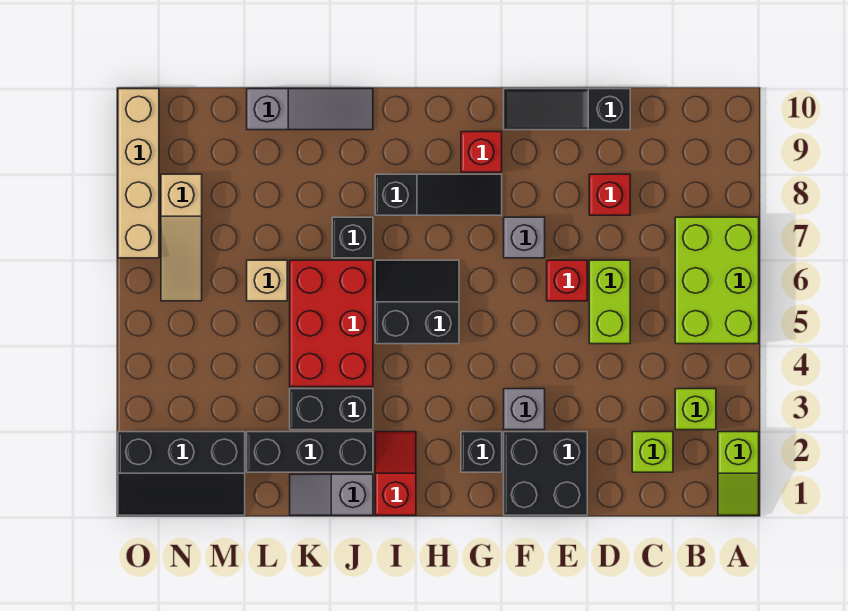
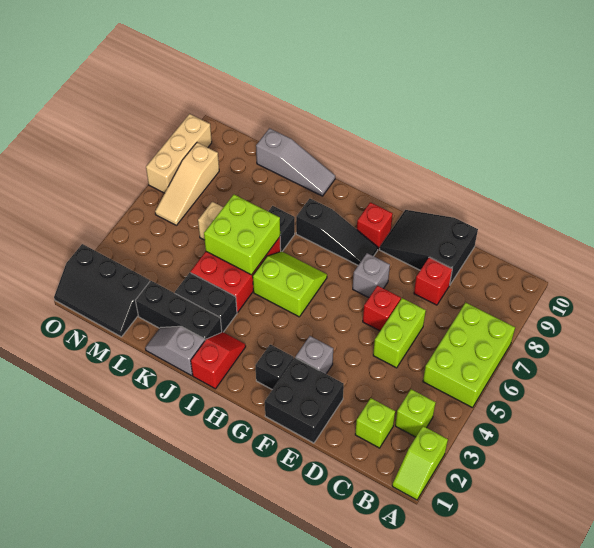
black slope D10:F10 level 1 top D -> black slope D9:F10 level 1 top D
black slope H5:I6 level 1 top 5 -> lime slope H5:I6 level 1 top 5
none -> lime brick J5:K6 level 2
tan brick O7:O10 level 1 -> tan brick O7:O9 level 1

